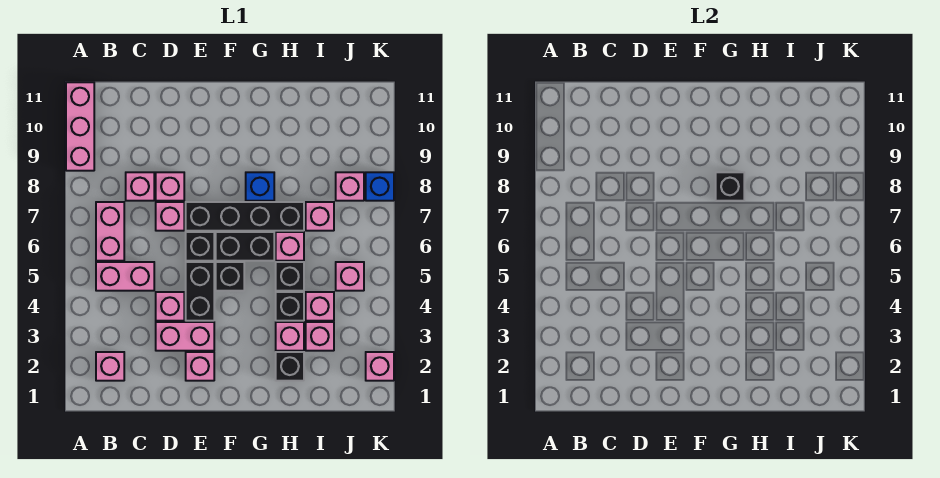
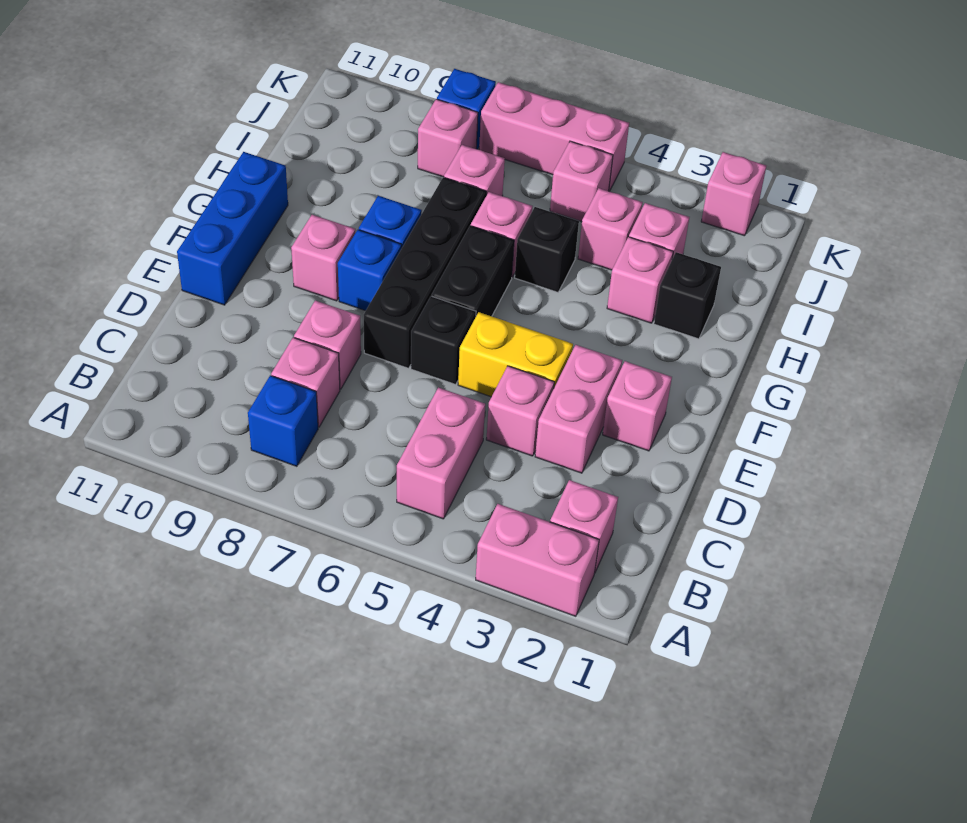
pink brick A9:A11 level 1 -> pink brick K5:K7 level 1
pink brick B6:B7 level 1 -> pink brick A2:A3 level 1
none -> blue brick B8 level 1
pink brick D7 level 1 -> pink brick F9 level 1
black brick E4:E5 level 1 -> yellow brick E4:E5 level 1
none -> blue brick E11:G11 level 1
black brick F5 level 1 -> none
none -> blue brick F8 level 1
black brick G8 level 2 -> none
black brick H4 level 1 -> none

